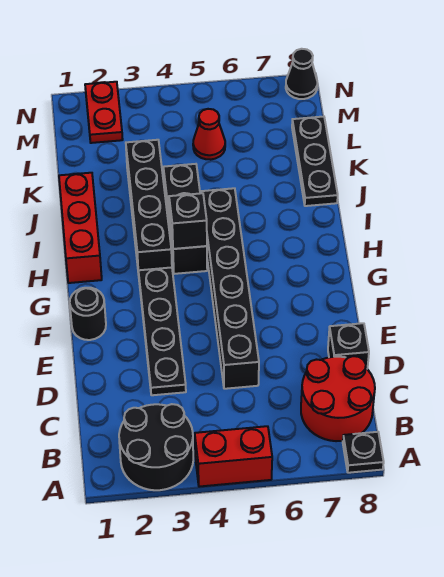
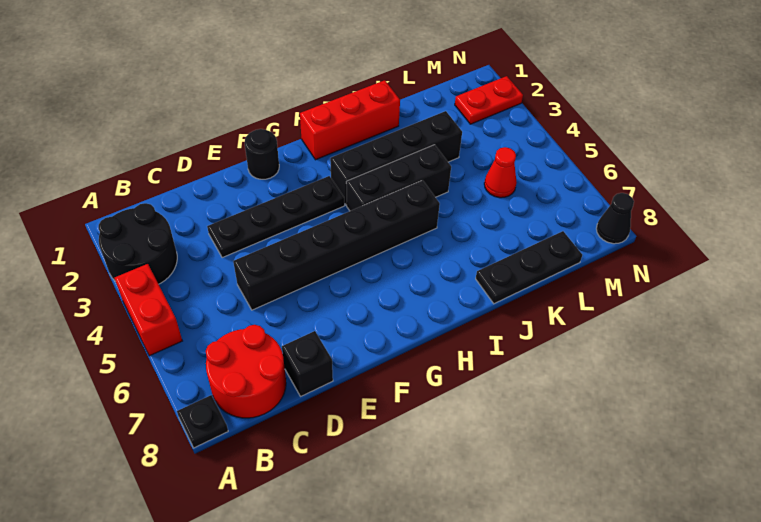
black brick H4 level 2 -> none

